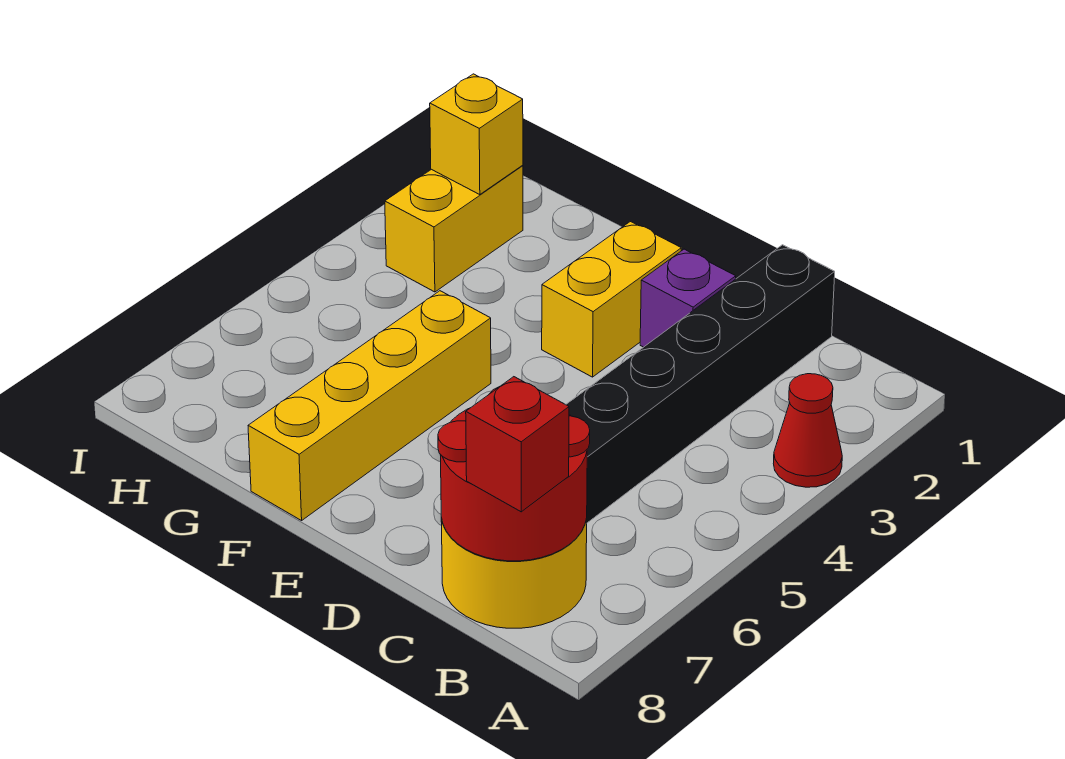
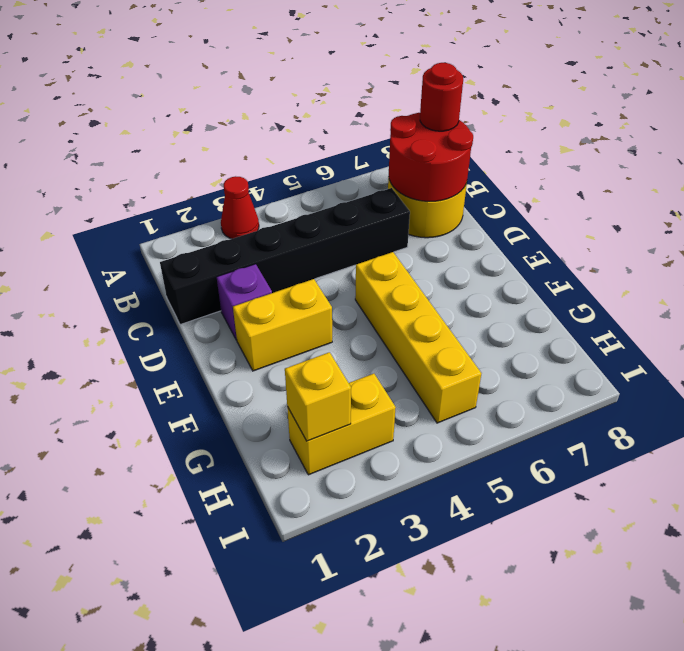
red brick B8 level 3 -> red round brick B8 level 3
yellow brick F5:F8 level 1 -> yellow brick E5:H5 level 1

